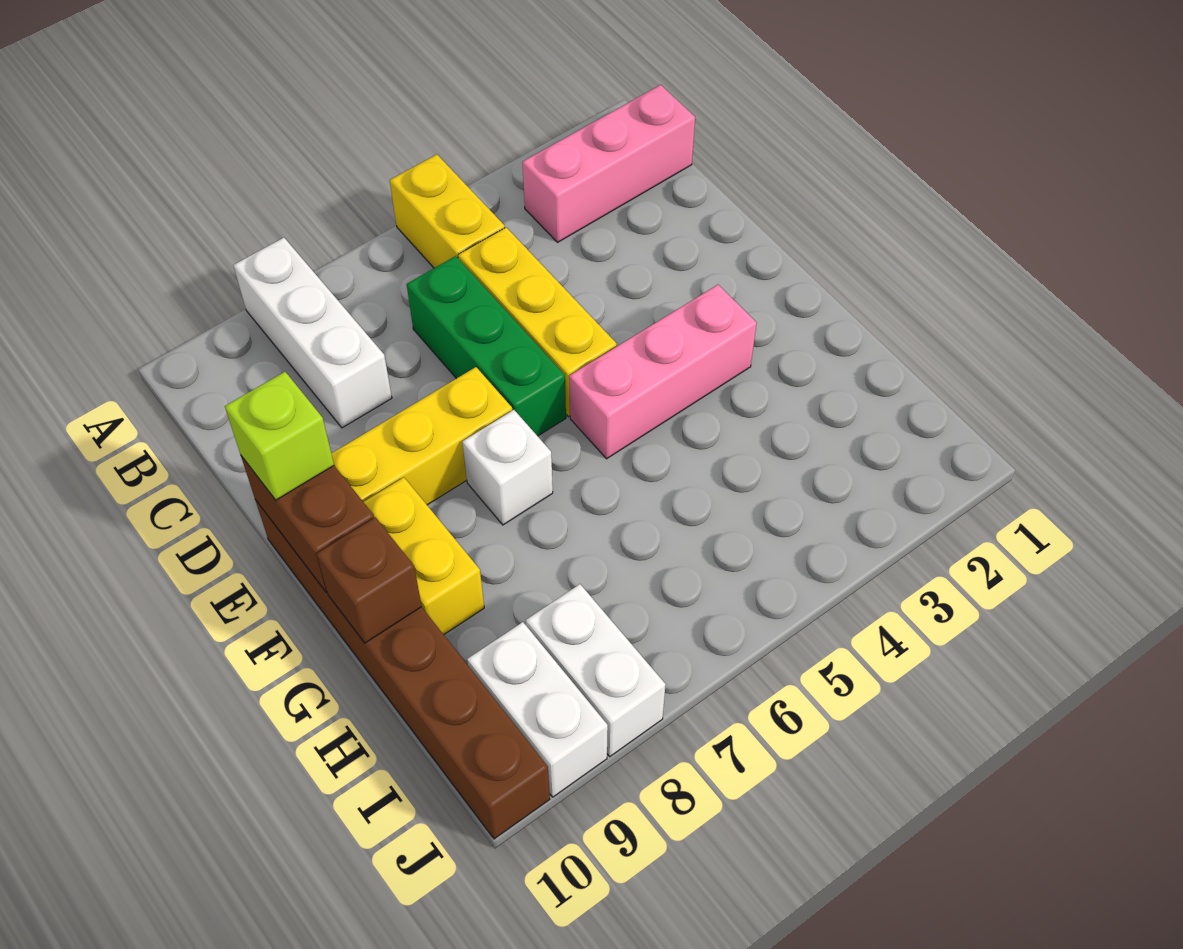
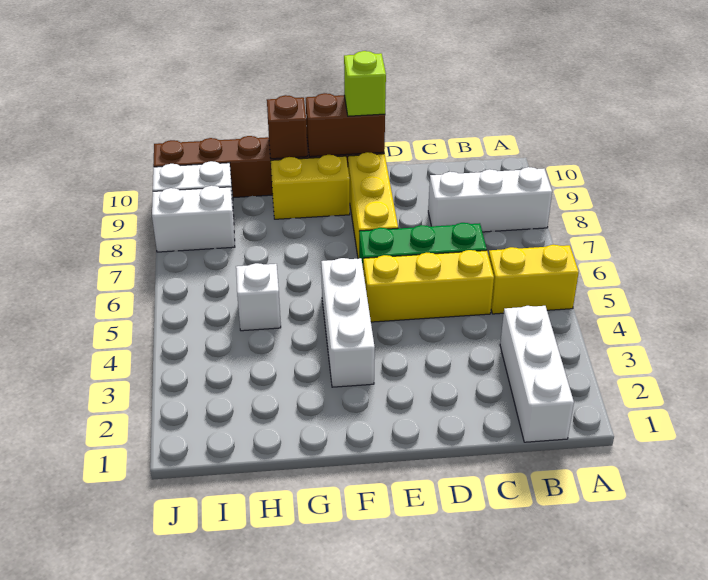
pink brick B1:B3 level 1 -> white brick B1:B3 level 1
pink brick F3:F5 level 1 -> white brick F3:F5 level 1
white brick F7 level 1 -> white brick H5 level 1

